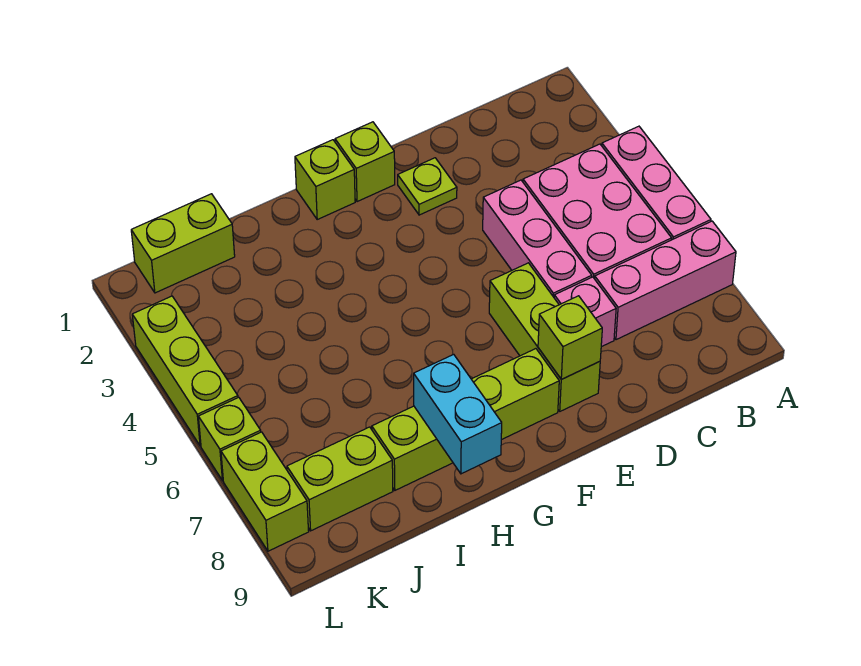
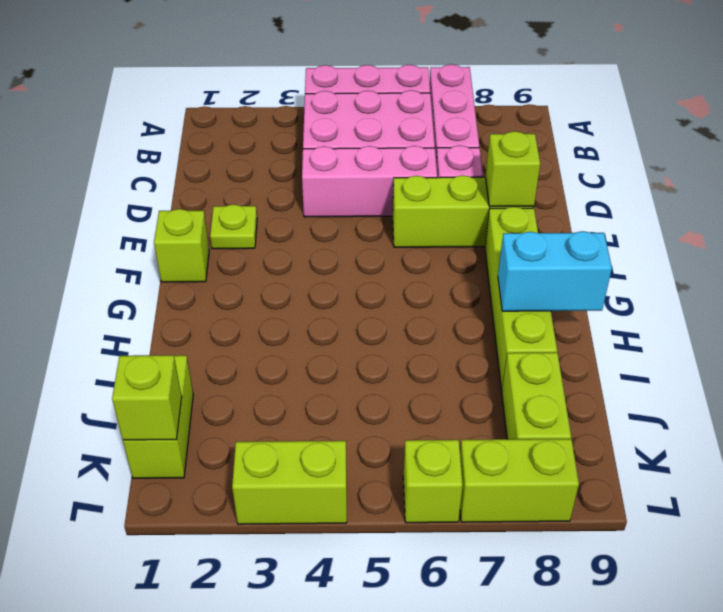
lime brick G1 level 1 -> lime brick K1 level 2
lime brick L3:L5 level 1 -> lime brick L3:L4 level 1

